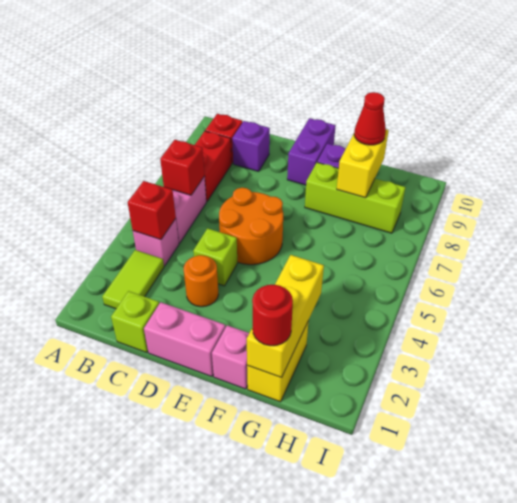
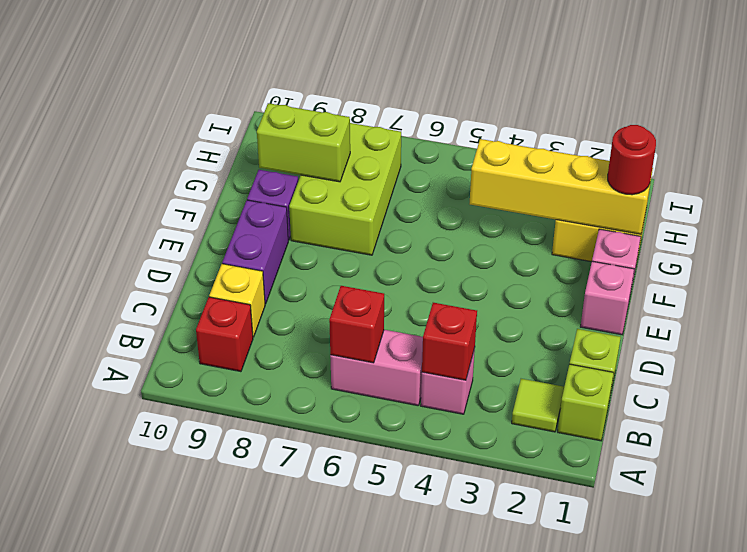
lime tile B2:B3 level 1 -> lime tile B2 level 1
red brick B7:B8 level 1 -> none
purple brick C9 level 1 -> yellow brick C9 level 1
pink brick D1:E1 level 1 -> pink brick E1 level 1
orange round brick D3 level 1 -> none
lime brick D4 level 1 -> lime brick B1 level 1
orange round brick D5:E6 level 1 -> none
purple brick E9:E10 level 1 -> purple brick D9:E9 level 1
lime brick F8:H8 level 1 -> lime brick F7:H8 level 1
yellow brick G1:G3 level 2 -> yellow brick G1:G4 level 2
yellow brick G8:G9 level 2 -> lime brick G8:G9 level 2
red cone G9 level 3 -> none

